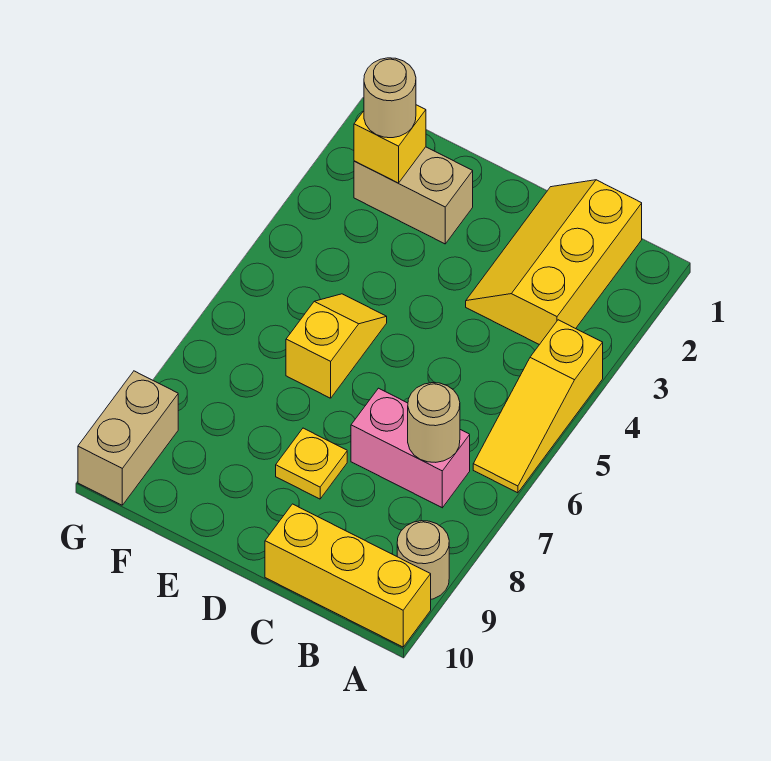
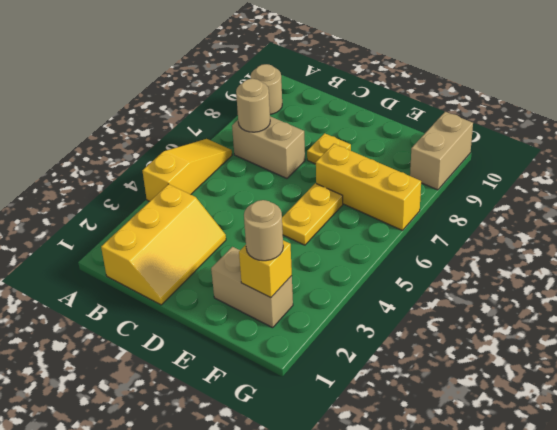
yellow brick A10:C10 level 1 -> yellow brick E7:G7 level 1
pink brick B7:C7 level 1 -> tan brick B7:C7 level 1
yellow slope E5:E6 level 1 top 6 -> yellow plate E5:E6 level 1

